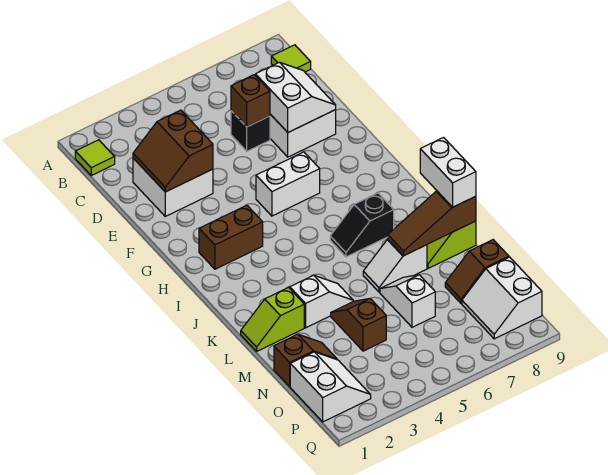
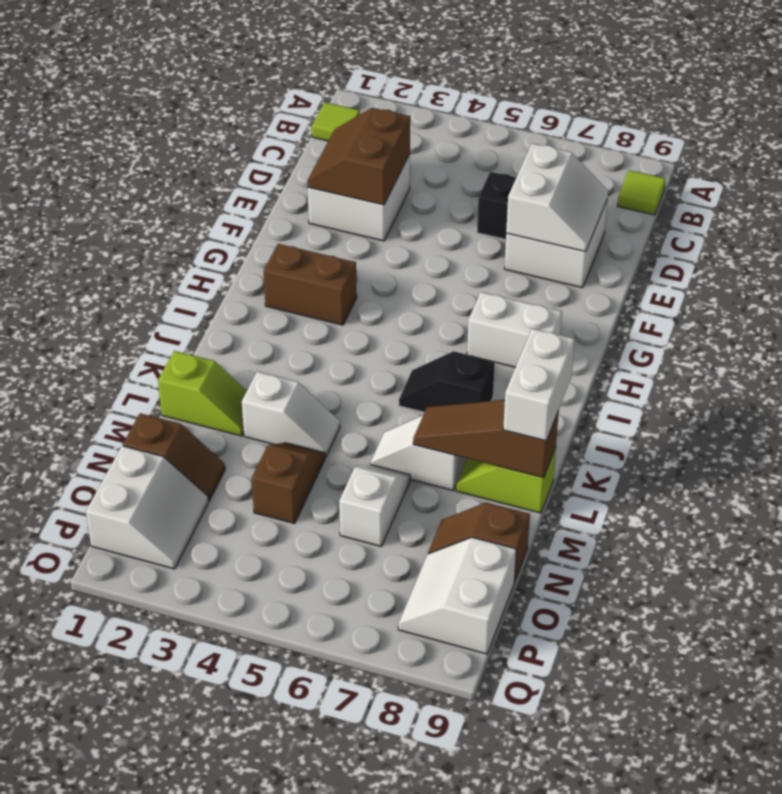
brown brick D6 level 2 -> none
white brick G5:G6 level 1 -> white brick H7:H8 level 1
lime slope L1:L2 level 1 top 2 -> lime slope L1:L2 level 1 top 1

